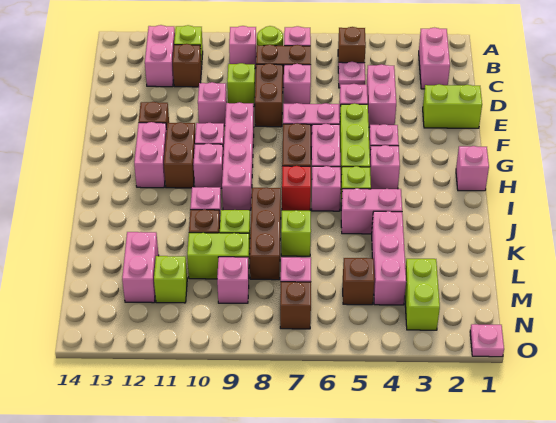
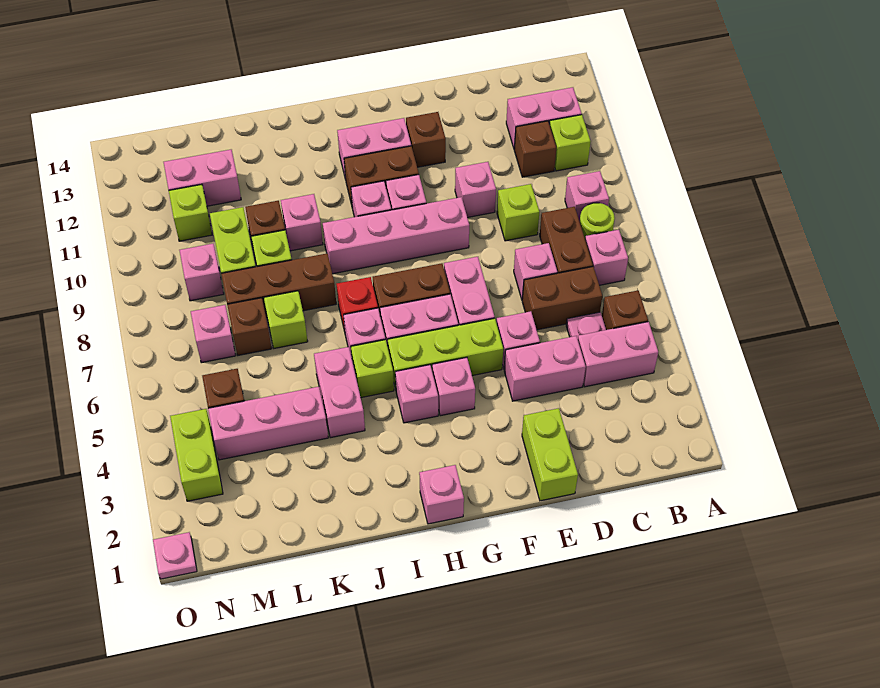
pink brick B2:C2 level 1 -> pink brick B4:C4 level 1
brown brick D8:E8 level 1 -> brown brick C6:D6 level 1
lime brick M3:N3 level 1 -> lime brick N3:N4 level 1
brown brick N7 level 1 -> brown brick L7 level 1

